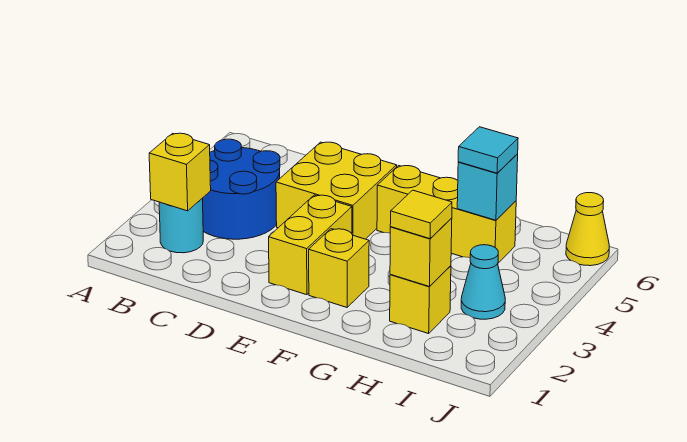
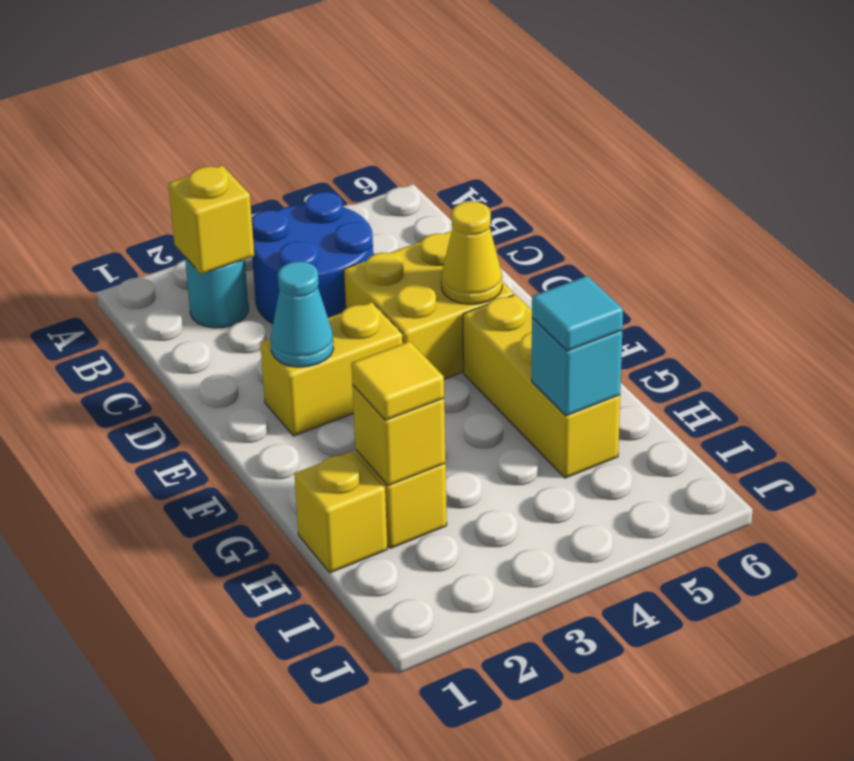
yellow brick F2 level 1 -> yellow brick H1 level 1
cyan cone I3 level 1 -> cyan cone E2 level 2
yellow cone J6 level 1 -> yellow cone E5 level 2

